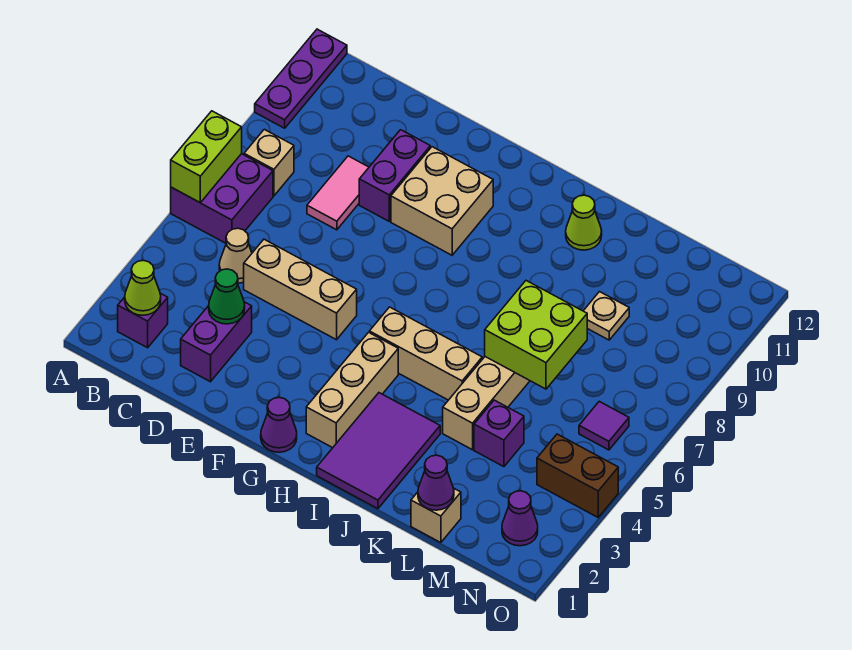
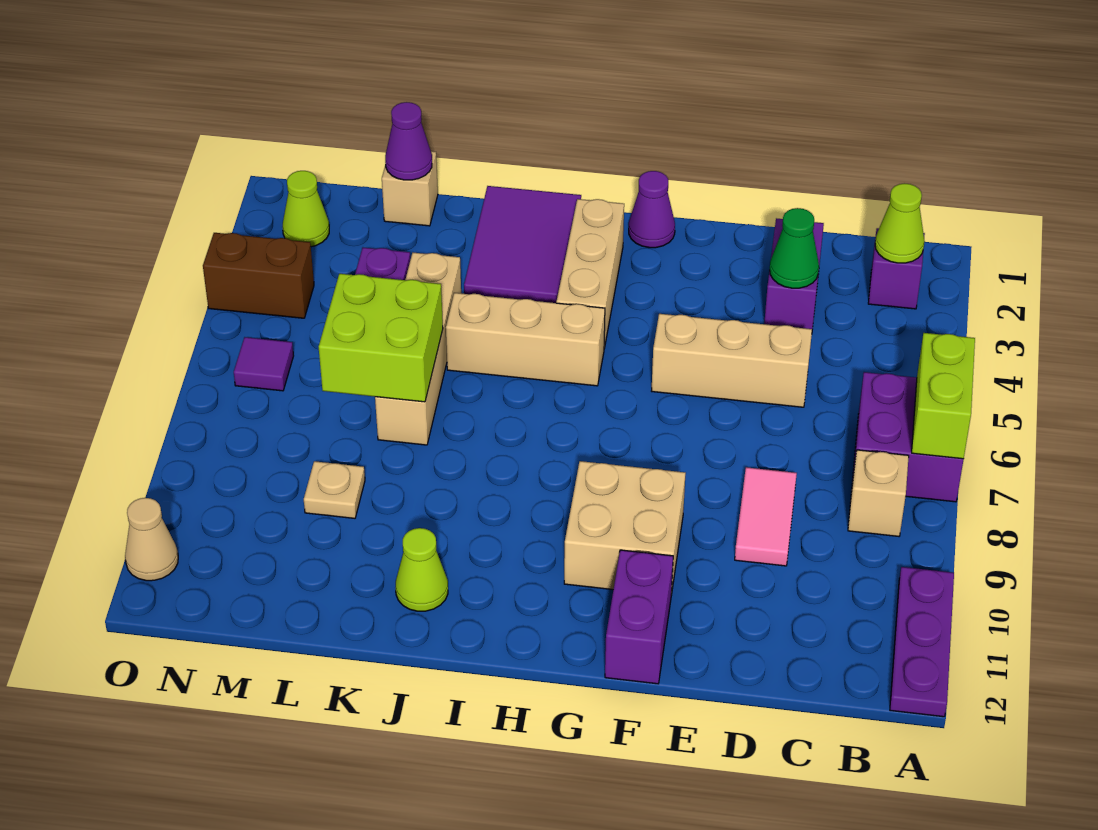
tan cone C5 level 1 -> tan cone O11 level 1
purple brick E9:E10 level 1 -> purple brick F11:F12 level 1
purple cone N2 level 1 -> lime cone N2 level 1

